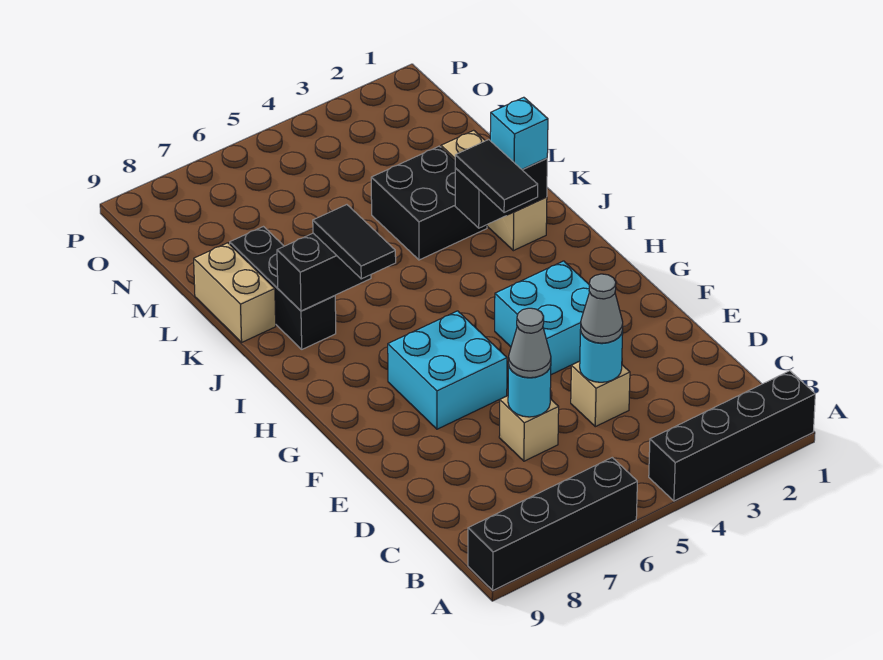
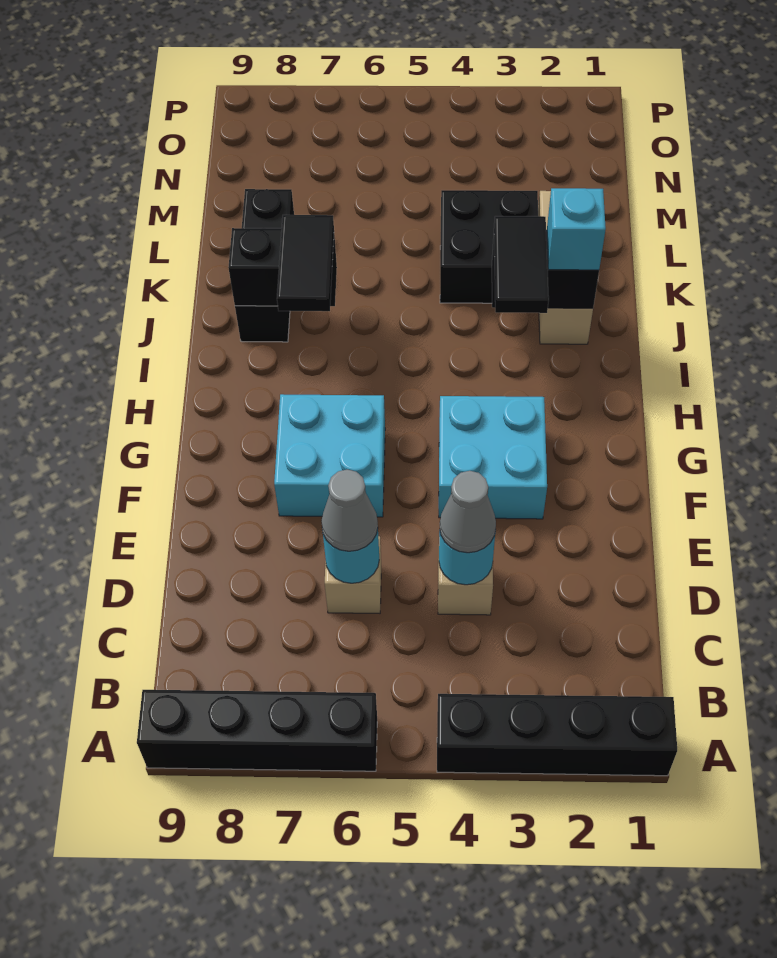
tan brick K9:L9 level 1 -> none

